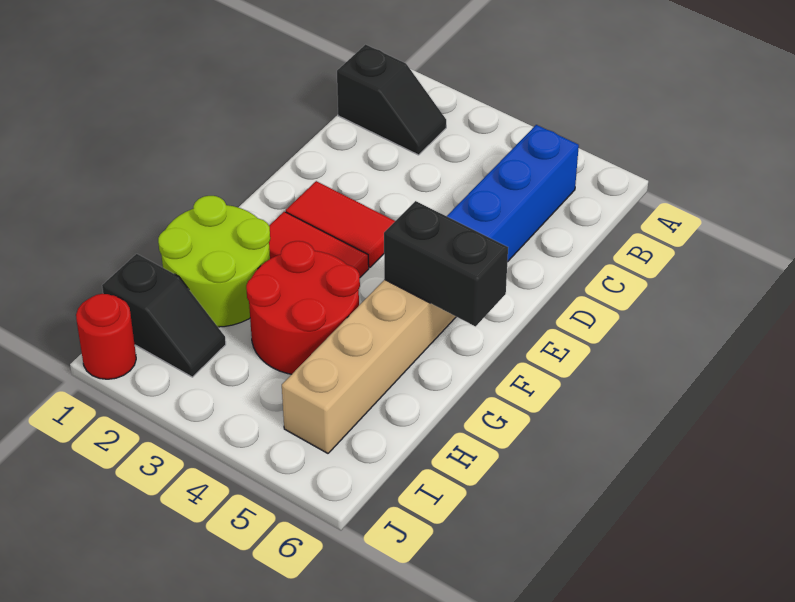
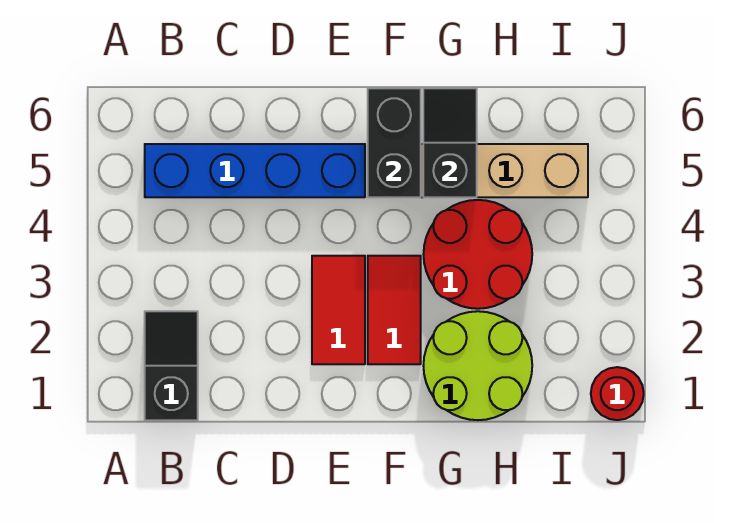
black slope I1:I2 level 1 top 1 -> black slope G5:G6 level 2 top 5

